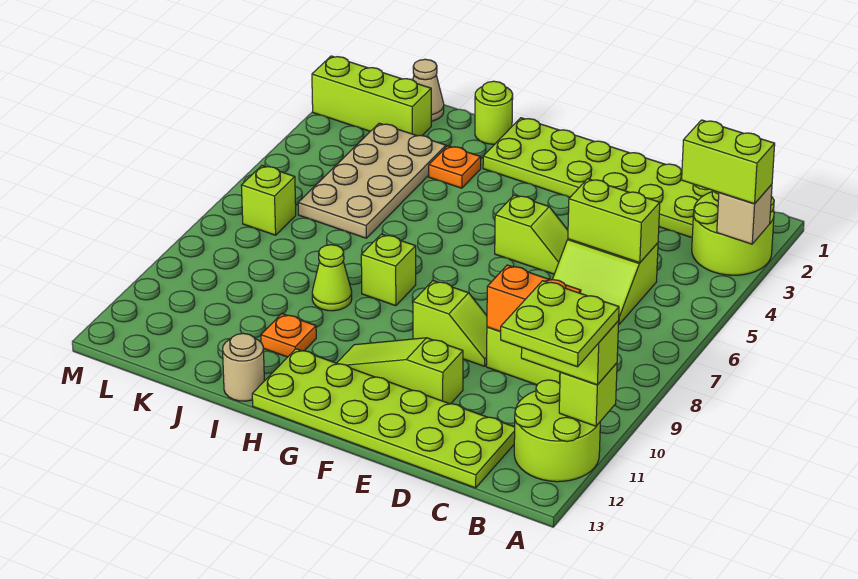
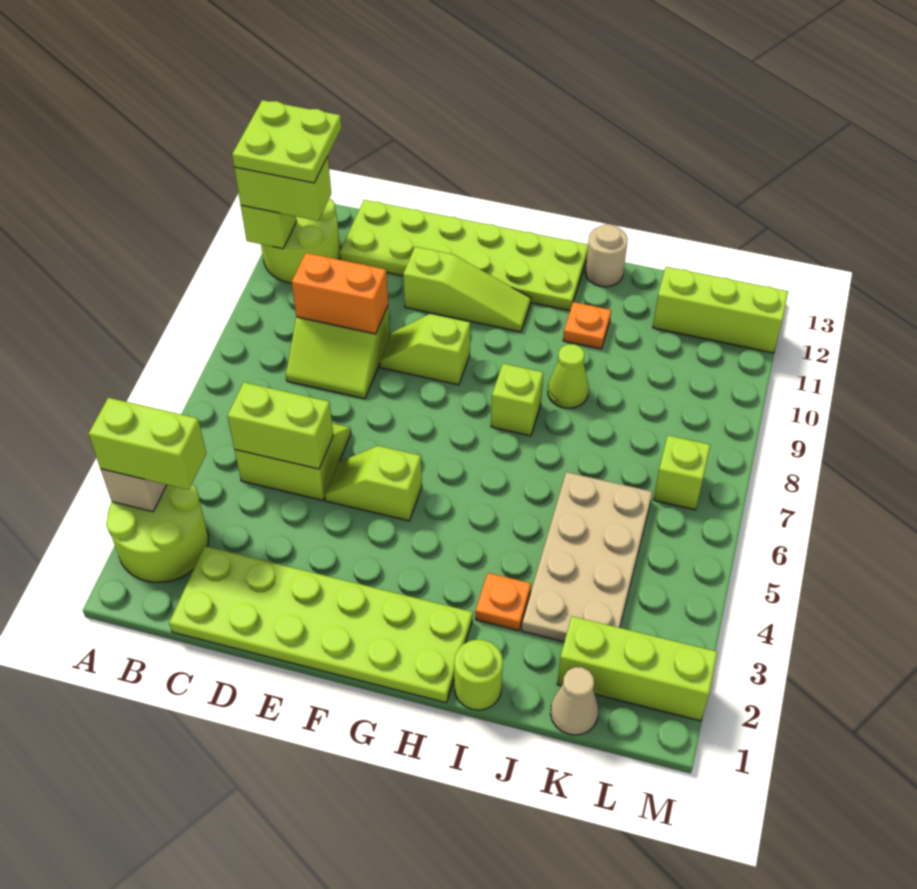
none -> lime brick K12:M12 level 1

